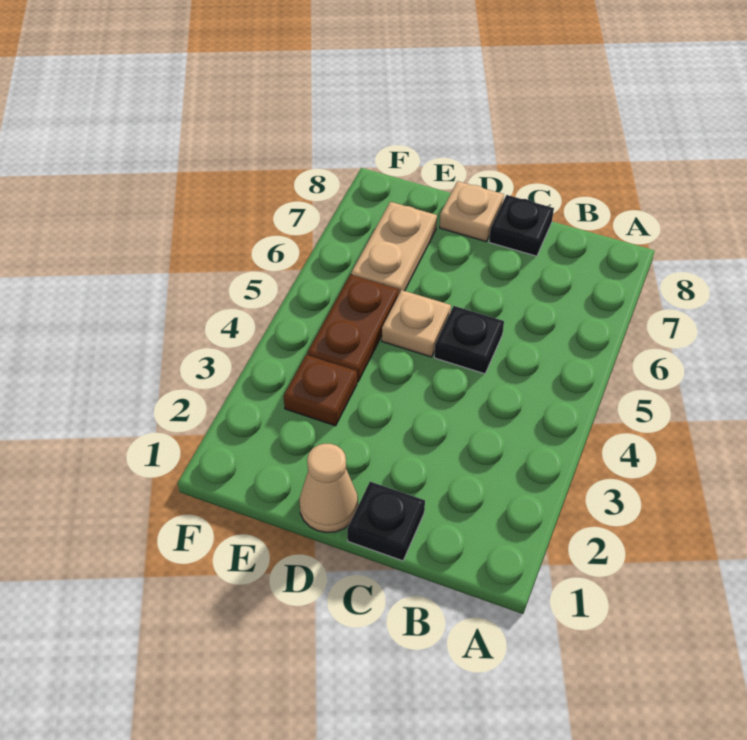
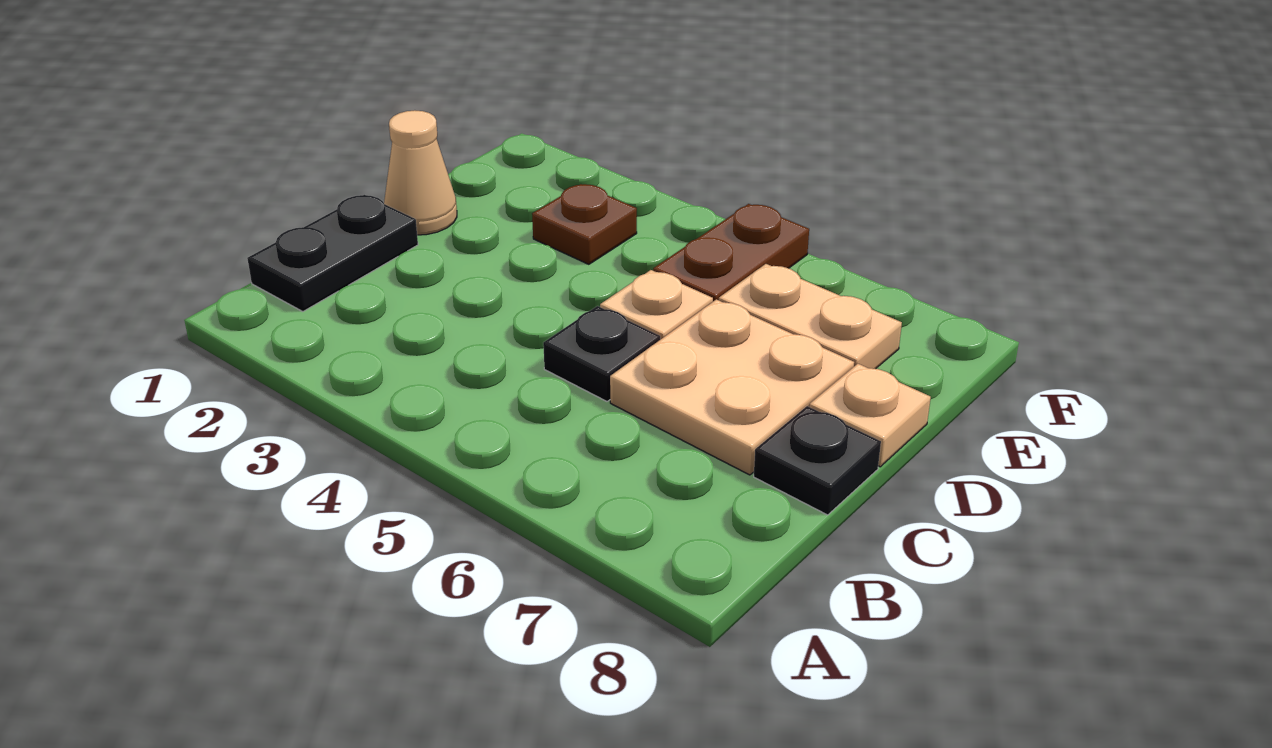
black plate C1 level 1 -> black plate B1:C1 level 1
none -> tan plate C6:D7 level 1
brown plate E4:E5 level 1 -> brown plate E5:F5 level 1

